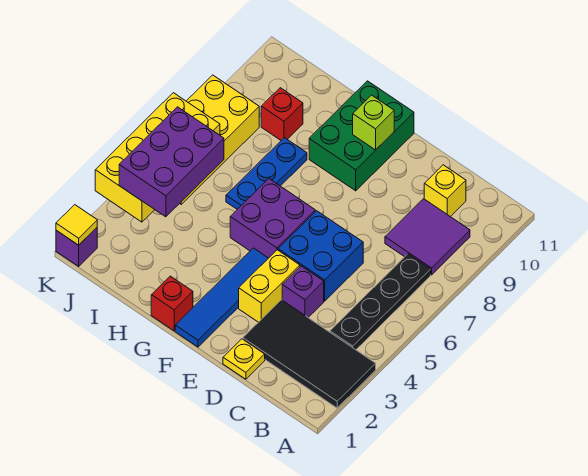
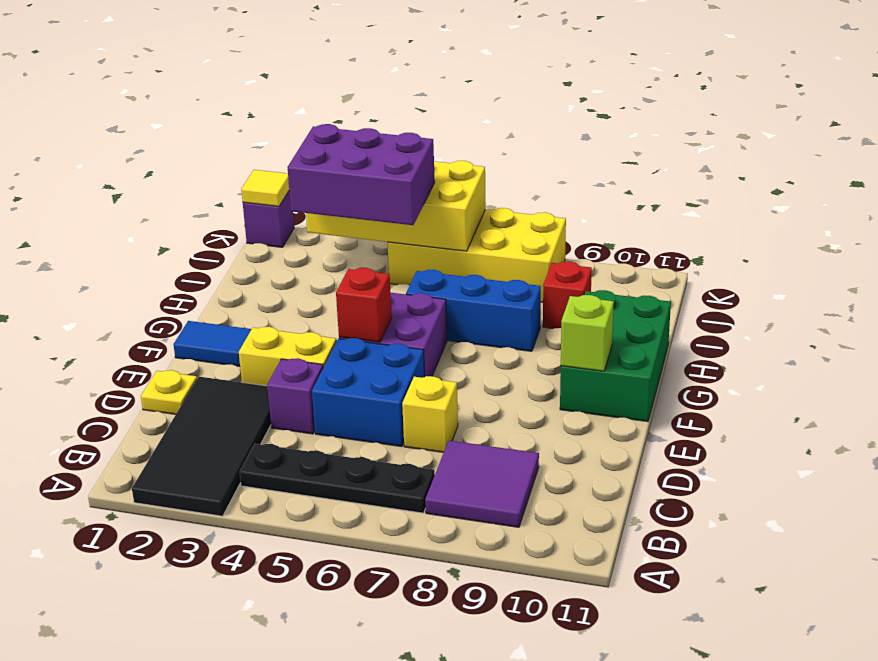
yellow brick C10 level 1 -> yellow brick D7 level 1
green brick F9:G11 level 1 -> green brick F10:H11 level 1
red brick G1 level 1 -> red brick F5 level 2
blue plate H6:H8 level 1 -> blue brick H6:H8 level 1

